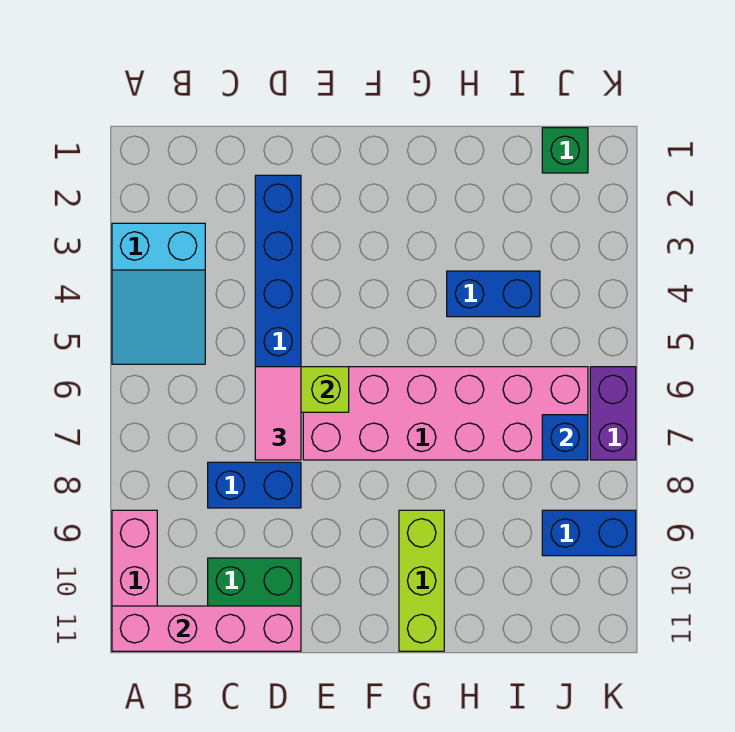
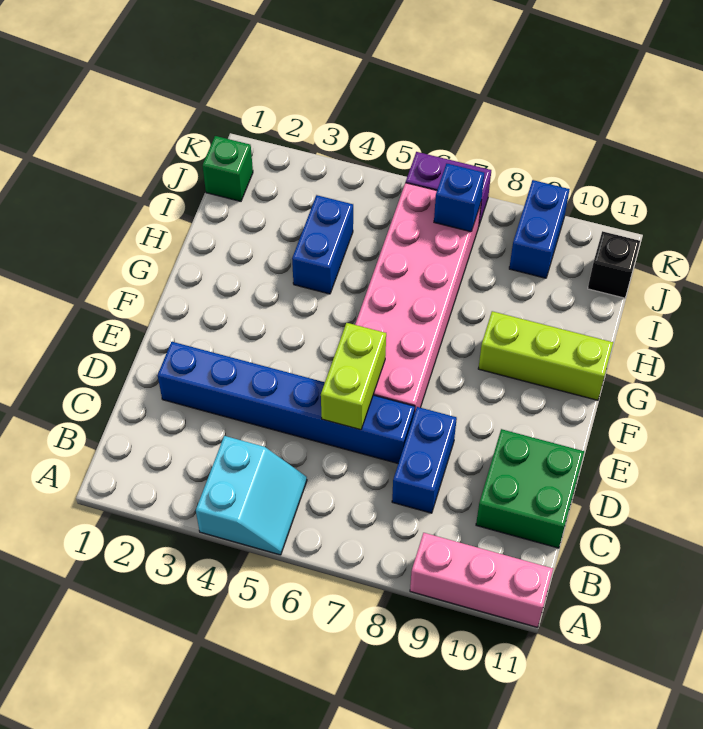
cyan slope A3:B5 level 1 top 3 -> cyan slope A4:B5 level 1 top 4
pink brick A11:D11 level 2 -> none
pink tile D6:D7 level 3 -> none
none -> black brick J11 level 1

